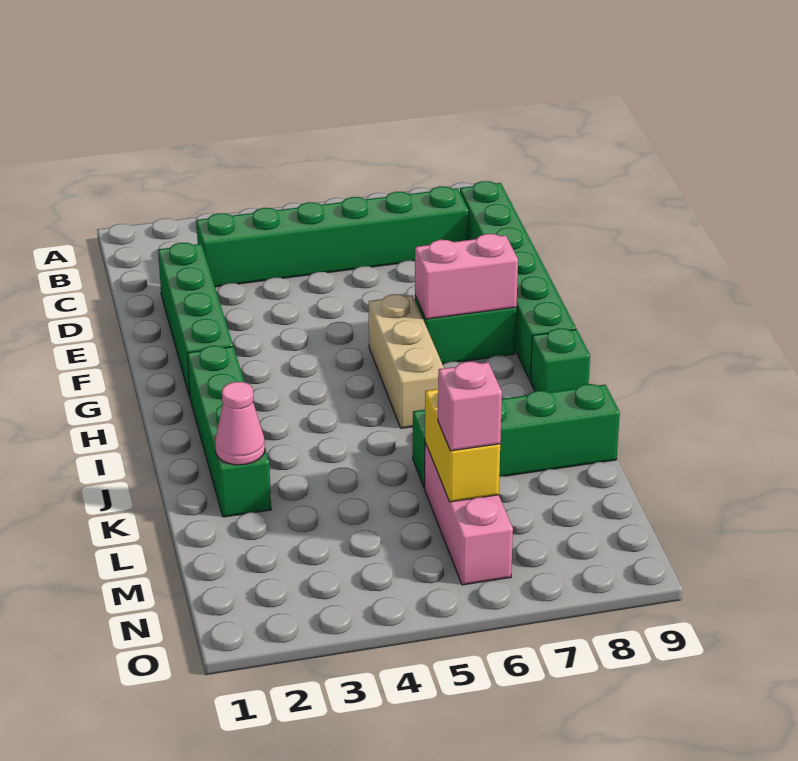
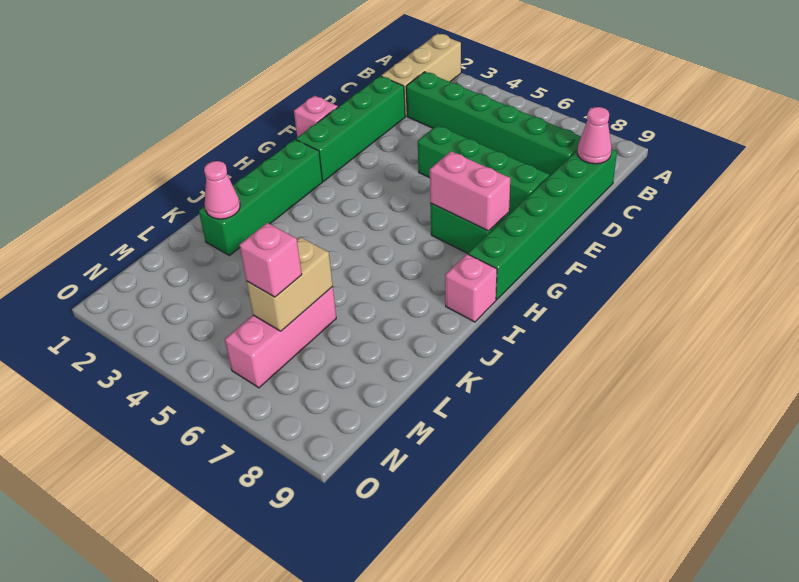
none -> pink cone C9 level 2
none -> pink brick F1 level 1
tan brick G6:I6 level 1 -> tan brick A2:C2 level 1
green brick I9 level 1 -> pink brick I9 level 1
green brick K6:K9 level 1 -> green brick E5:E8 level 1
yellow brick L6:M6 level 2 -> tan brick L6:M6 level 2

